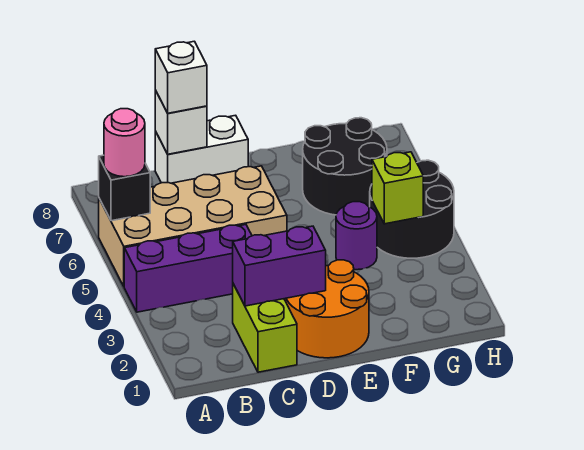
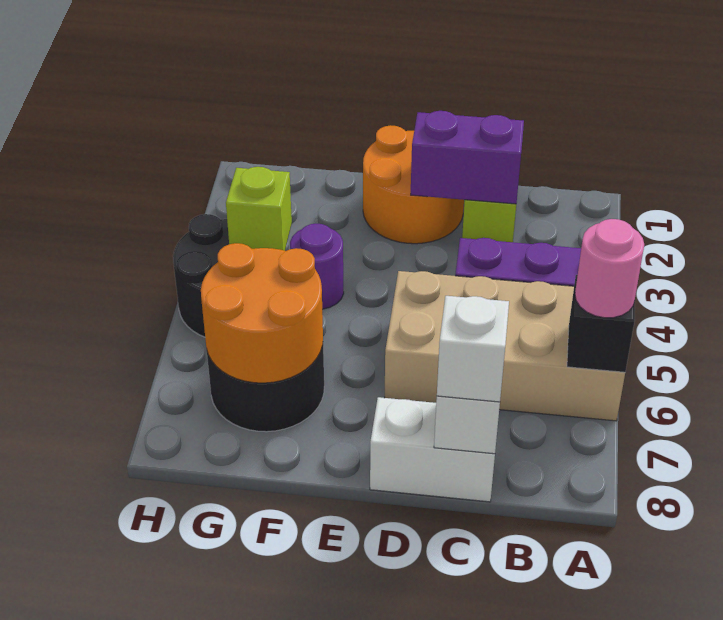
none -> orange round brick F6:G7 level 2

